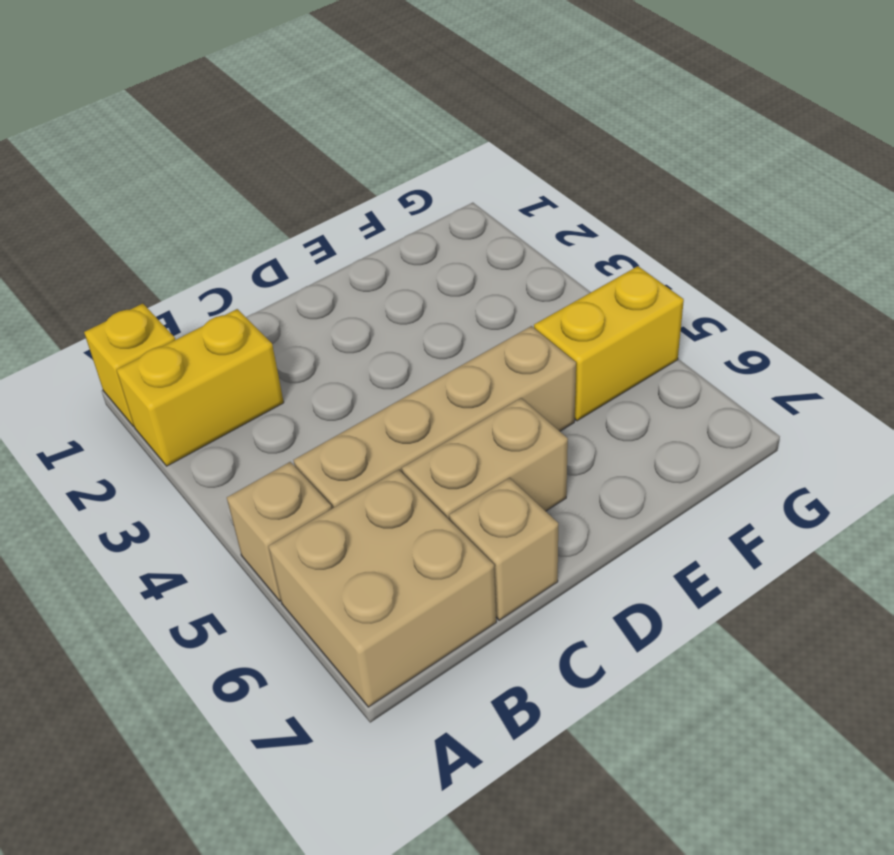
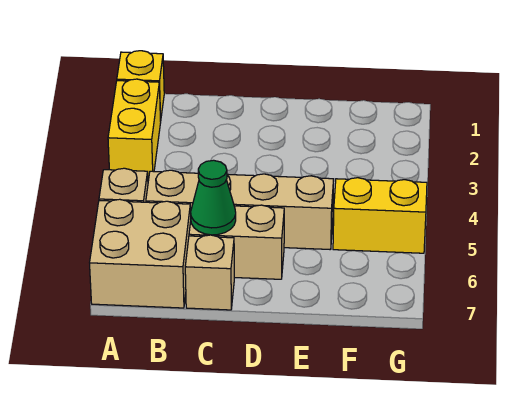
yellow brick A2:B2 level 1 -> yellow brick A2:A3 level 1
none -> green cone C6 level 2

